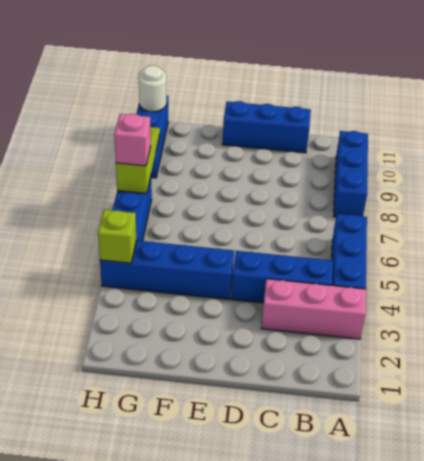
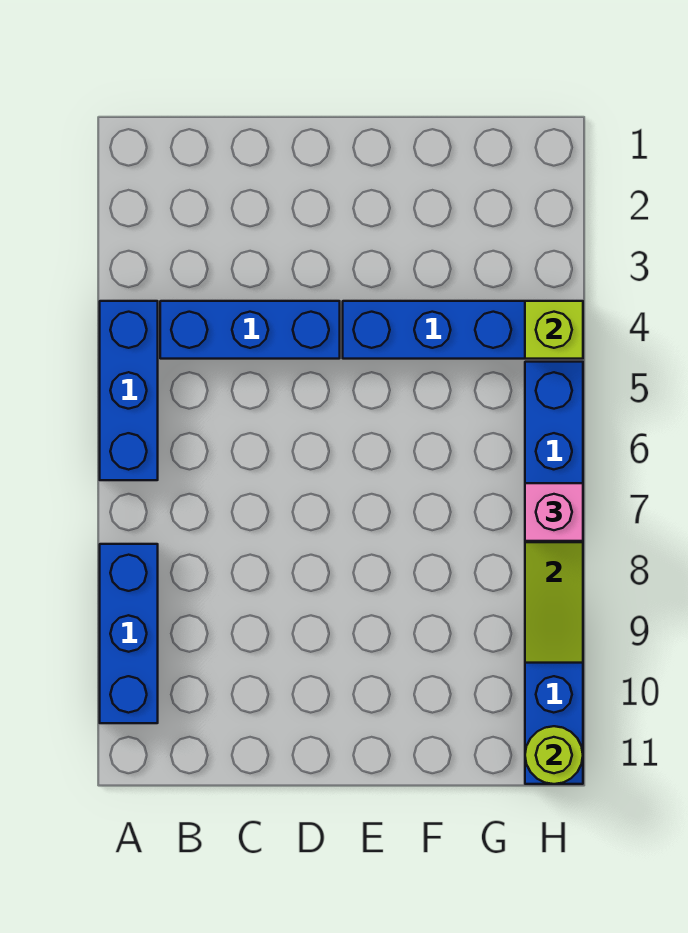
pink brick A3:C3 level 1 -> none
blue brick C11:E11 level 1 -> none
white round brick H11 level 2 -> lime round brick H11 level 2

